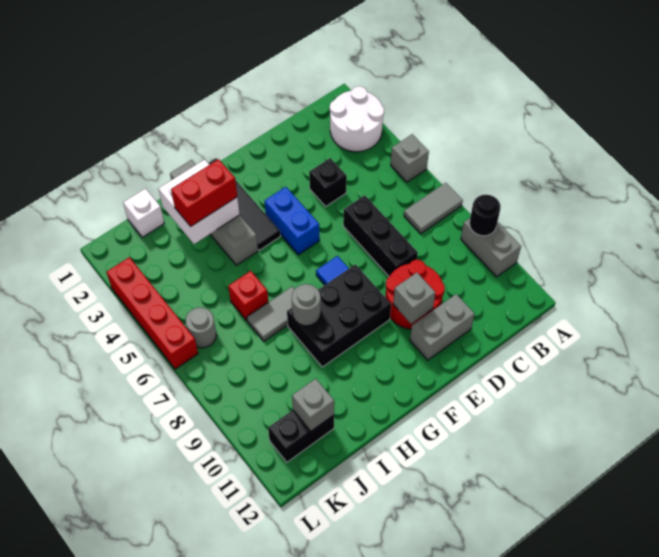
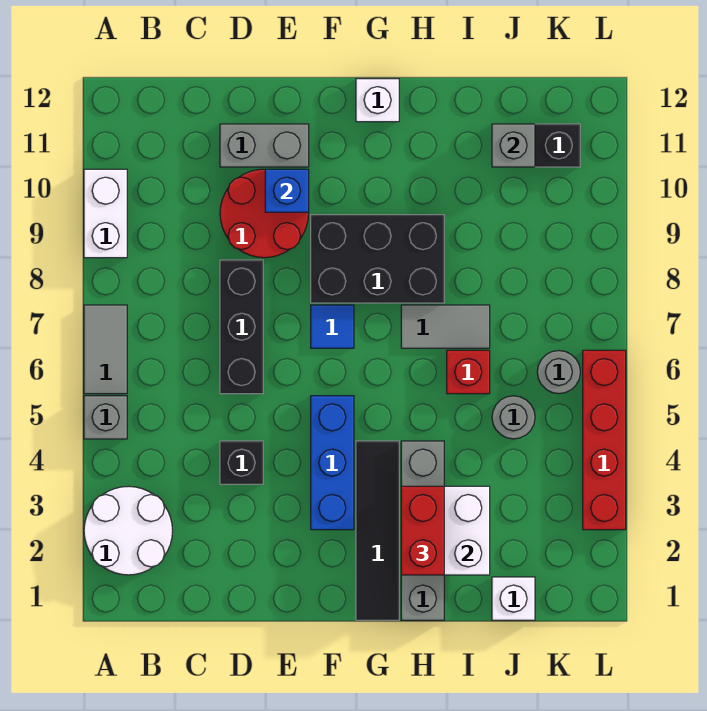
grey tile A7:B7 level 1 -> grey tile A6:A7 level 1
grey brick A9:A10 level 1 -> white brick A9:A10 level 1
black round brick A9 level 2 -> none
grey brick E10 level 2 -> blue brick E10 level 2
blue brick F4:F5 level 1 -> blue brick F3:F5 level 1
none -> white brick G12 level 1
red brick H3:I3 level 3 -> red brick H2:H3 level 3
grey round brick H8 level 2 -> grey round brick J5 level 1

